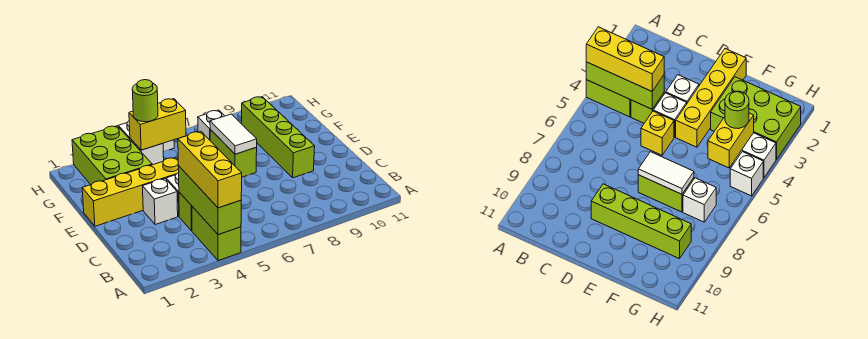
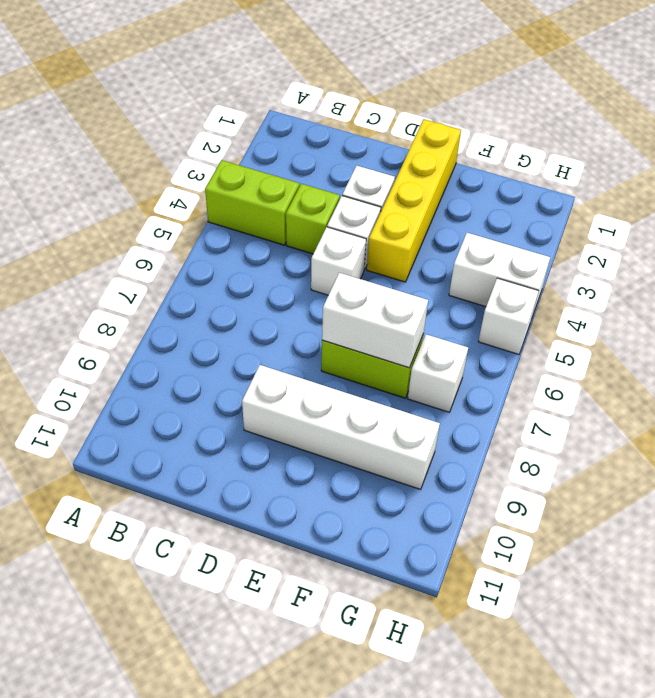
lime brick A4:C4 level 2 -> none
yellow brick A4:C4 level 3 -> none
yellow brick D5 level 1 -> white brick D5 level 1
lime brick D9:G9 level 1 -> white brick D9:G9 level 1
white tile E7:F7 level 2 -> white brick E7:F7 level 2
lime brick F2:H3 level 1 -> none
yellow brick G4:G5 level 2 -> none
lime round brick G4 level 3 -> none

